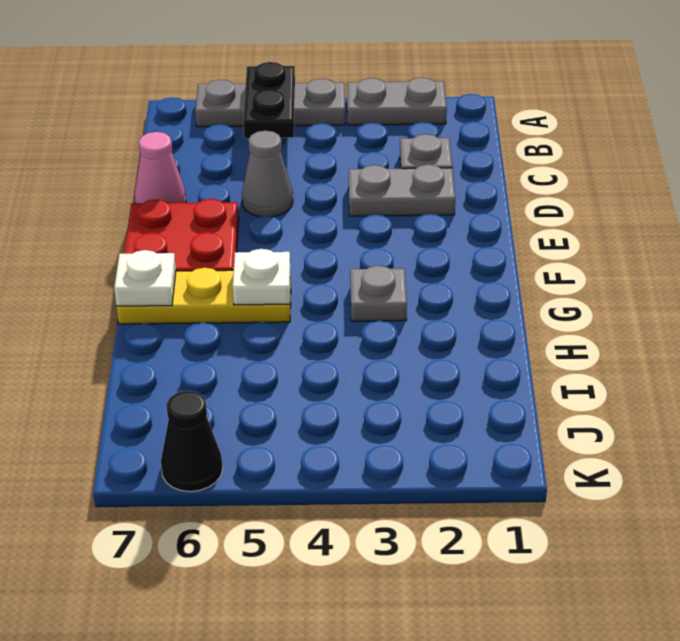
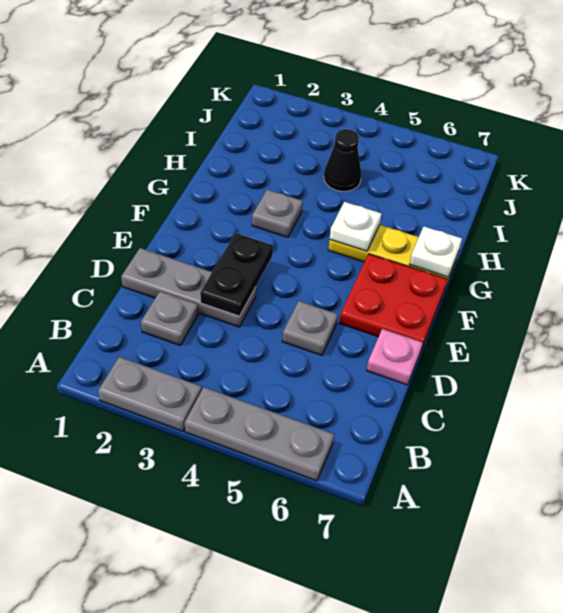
black plate A5:B5 level 2 -> black plate D3:E3 level 2
grey plate D2:D3 level 1 -> grey plate D1:D3 level 1
grey cone D5 level 1 -> grey plate D5 level 1
pink cone D7 level 1 -> pink plate D7 level 1
black cone K6 level 1 -> black cone I4 level 1

